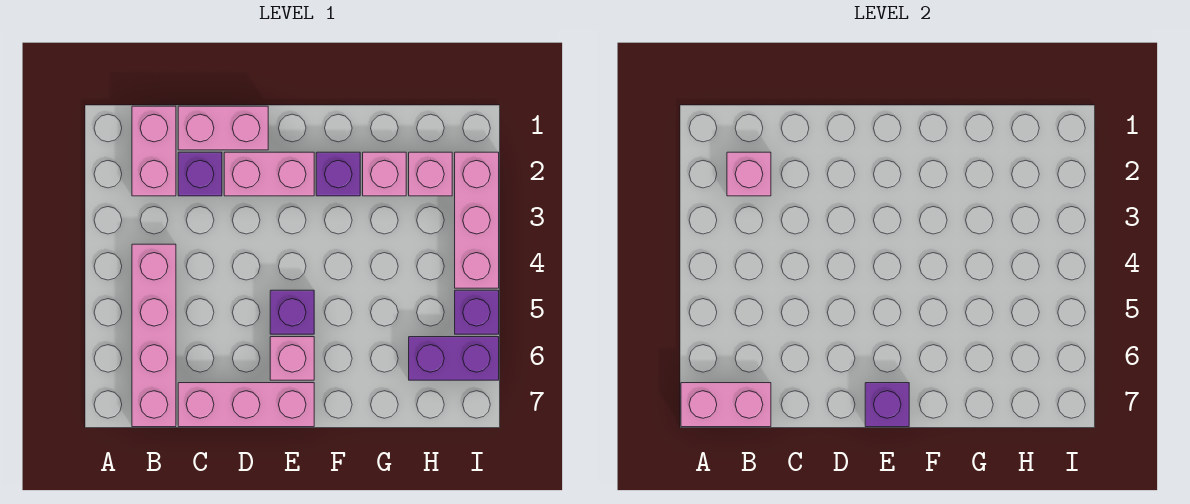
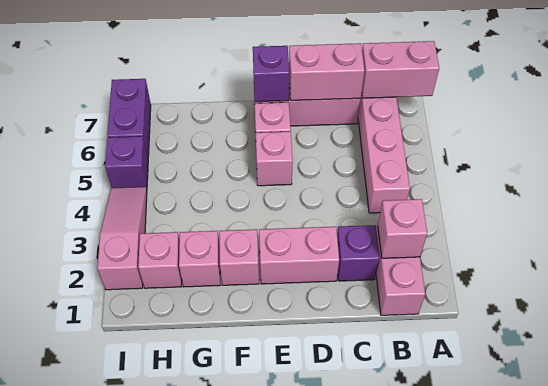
pink brick C1:D1 level 1 -> pink brick C7:D7 level 2
purple brick E5 level 1 -> pink brick E5 level 1
purple brick F2 level 1 -> pink brick F2 level 1
purple brick H6:I6 level 1 -> purple brick I6:I7 level 1
pink brick I2:I4 level 1 -> pink slope I2:I4 level 1 top 2

